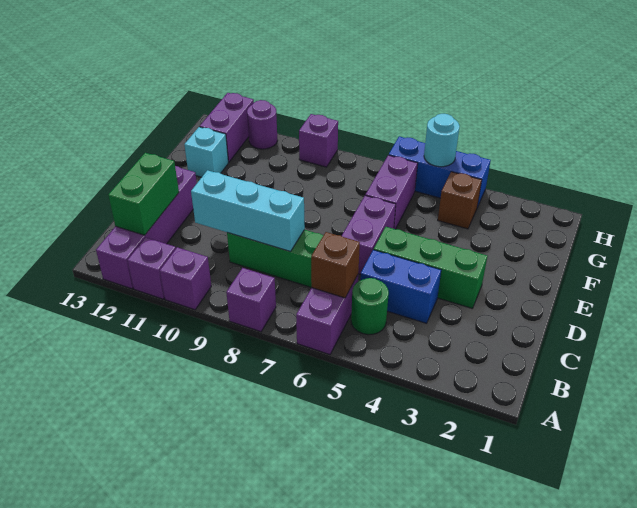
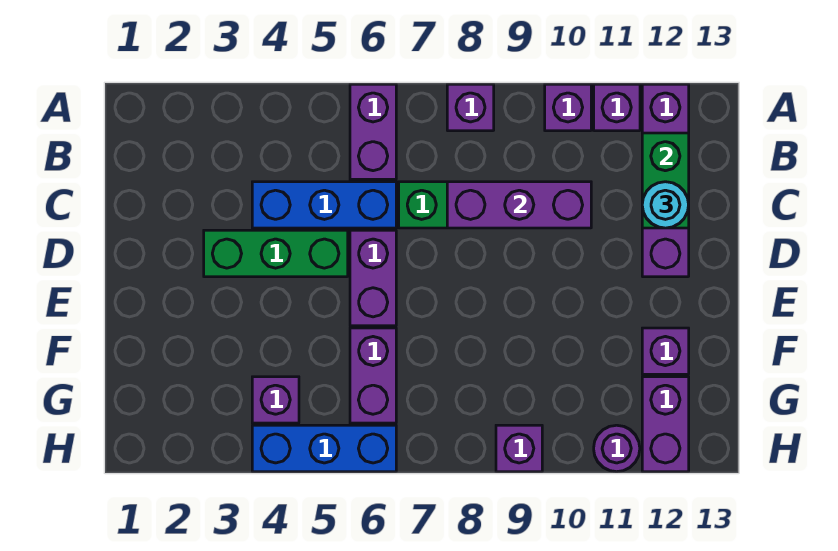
green round brick B5 level 1 -> none
brown brick B6 level 2 -> none
blue brick C4:C5 level 1 -> blue brick C4:C6 level 1
cyan brick C8:C10 level 2 -> purple brick C8:C10 level 2
cyan brick F12 level 1 -> purple brick F12 level 1
brown brick G4 level 1 -> purple brick G4 level 1
cyan round brick H5 level 2 -> cyan round brick C12 level 3

